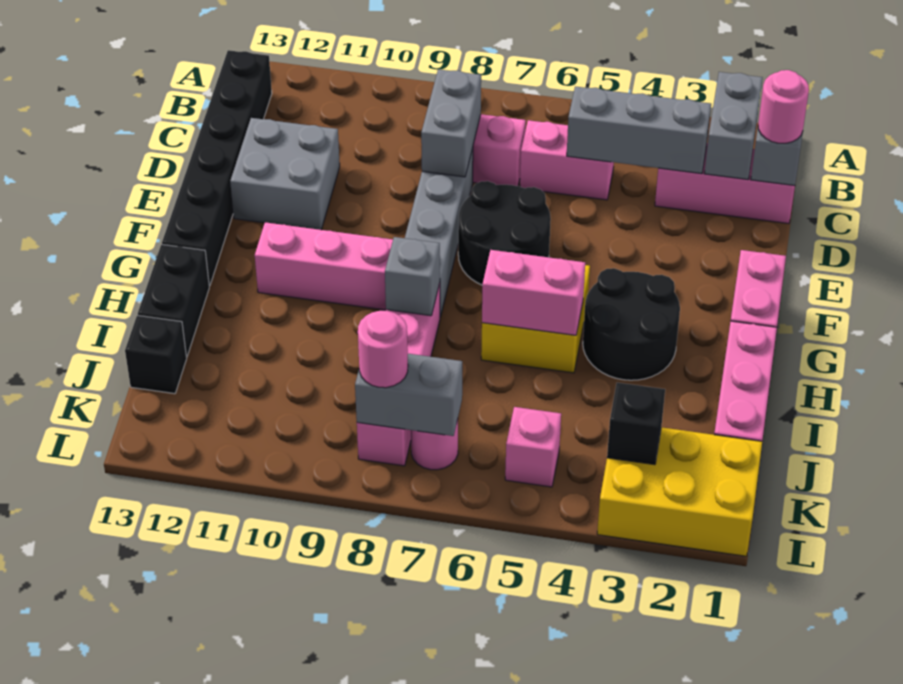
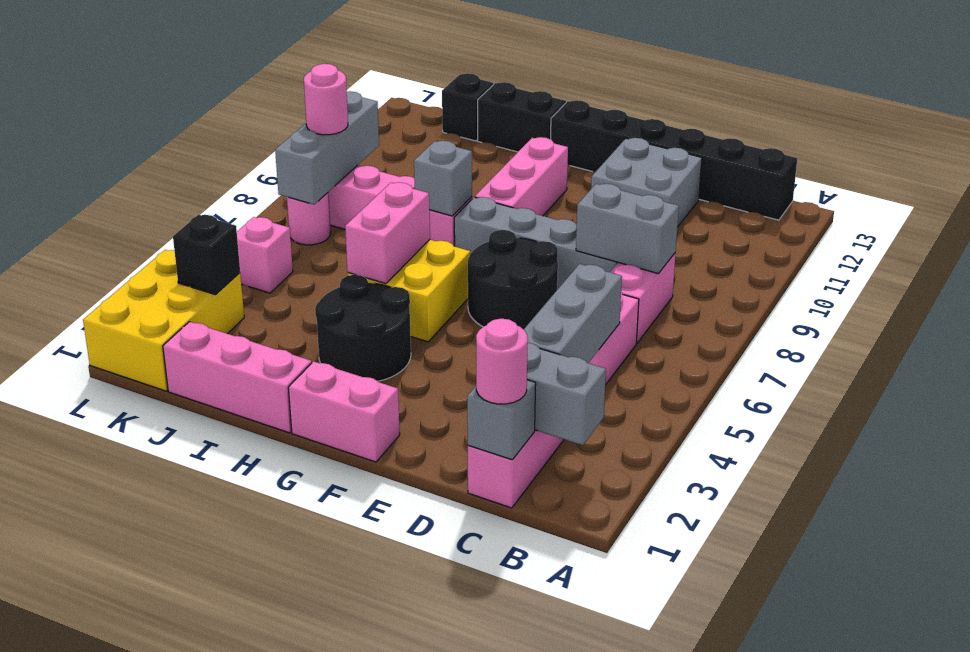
grey brick K7:K8 level 2 -> grey brick K7:K9 level 2

